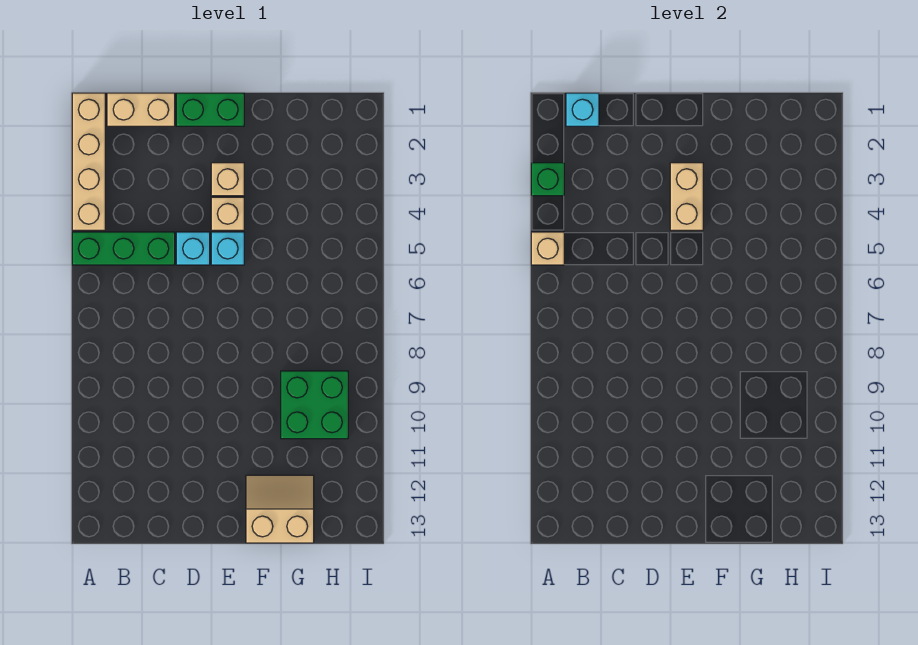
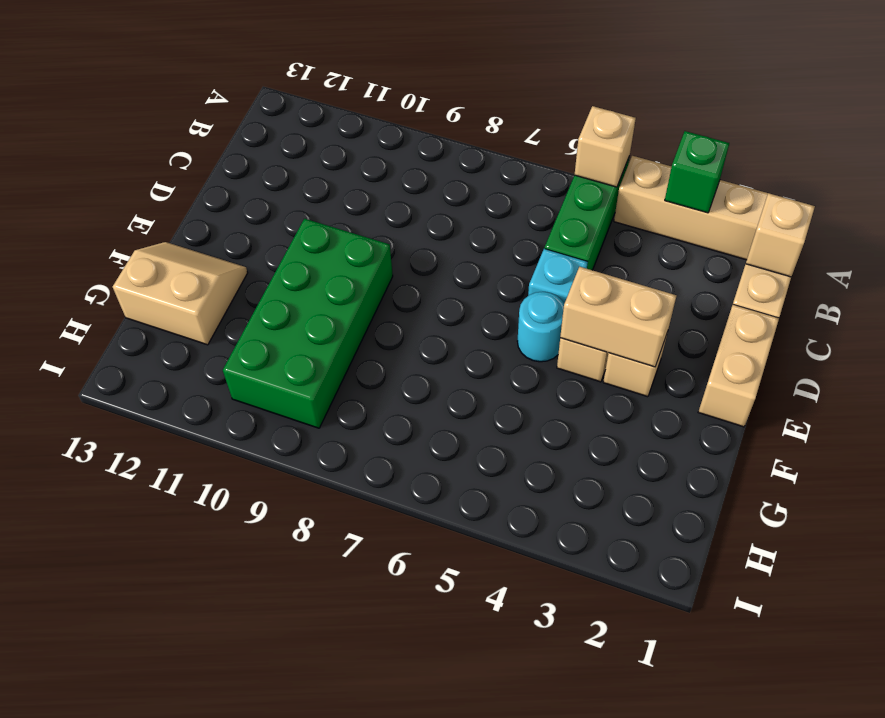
cyan brick B1 level 2 -> tan brick B1 level 2
green brick D1:E1 level 1 -> tan brick D1:E1 level 1
cyan brick E5 level 1 -> cyan round brick E5 level 1
tan slope F12:G13 level 1 top 13 -> tan slope F12:G13 level 1 top G
green brick G9:H10 level 1 -> green brick E9:H10 level 1

